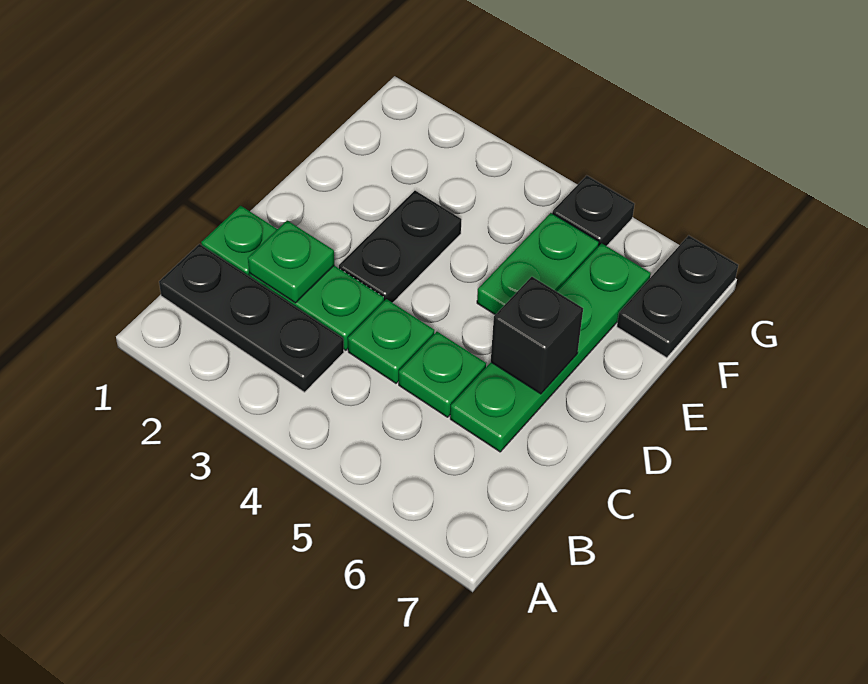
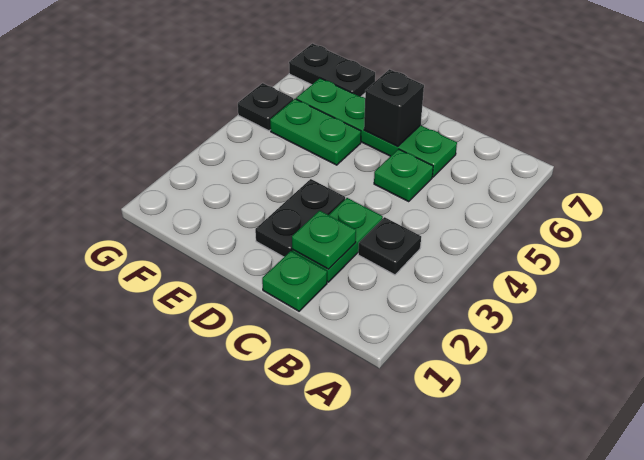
black plate B1:B3 level 1 -> black plate B3 level 1
green plate C4 level 1 -> none
black plate D3:E3 level 1 -> black plate D2:D3 level 1

